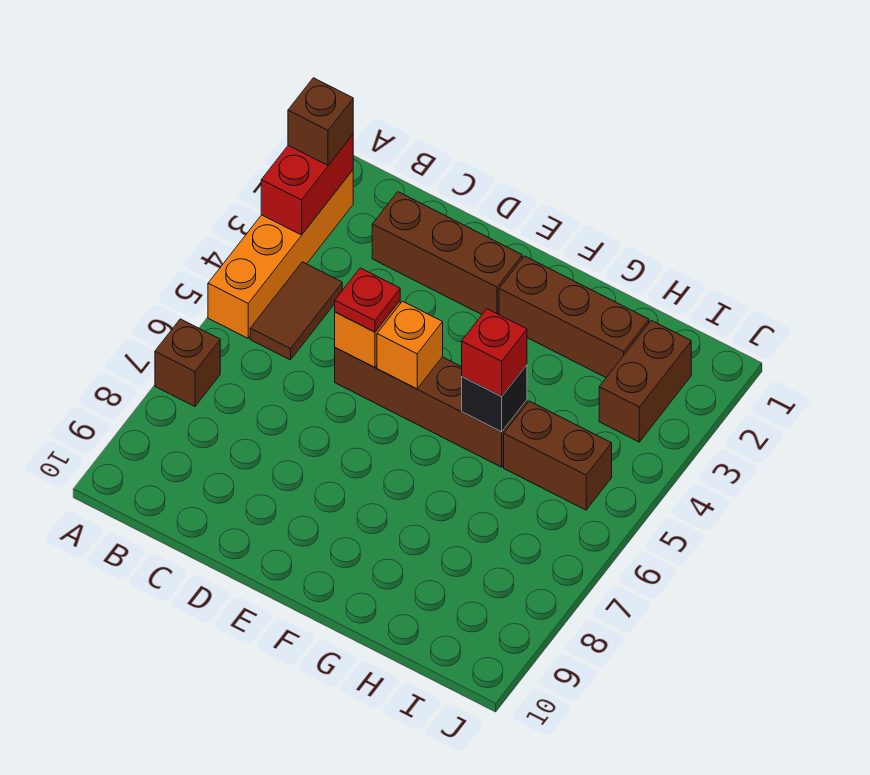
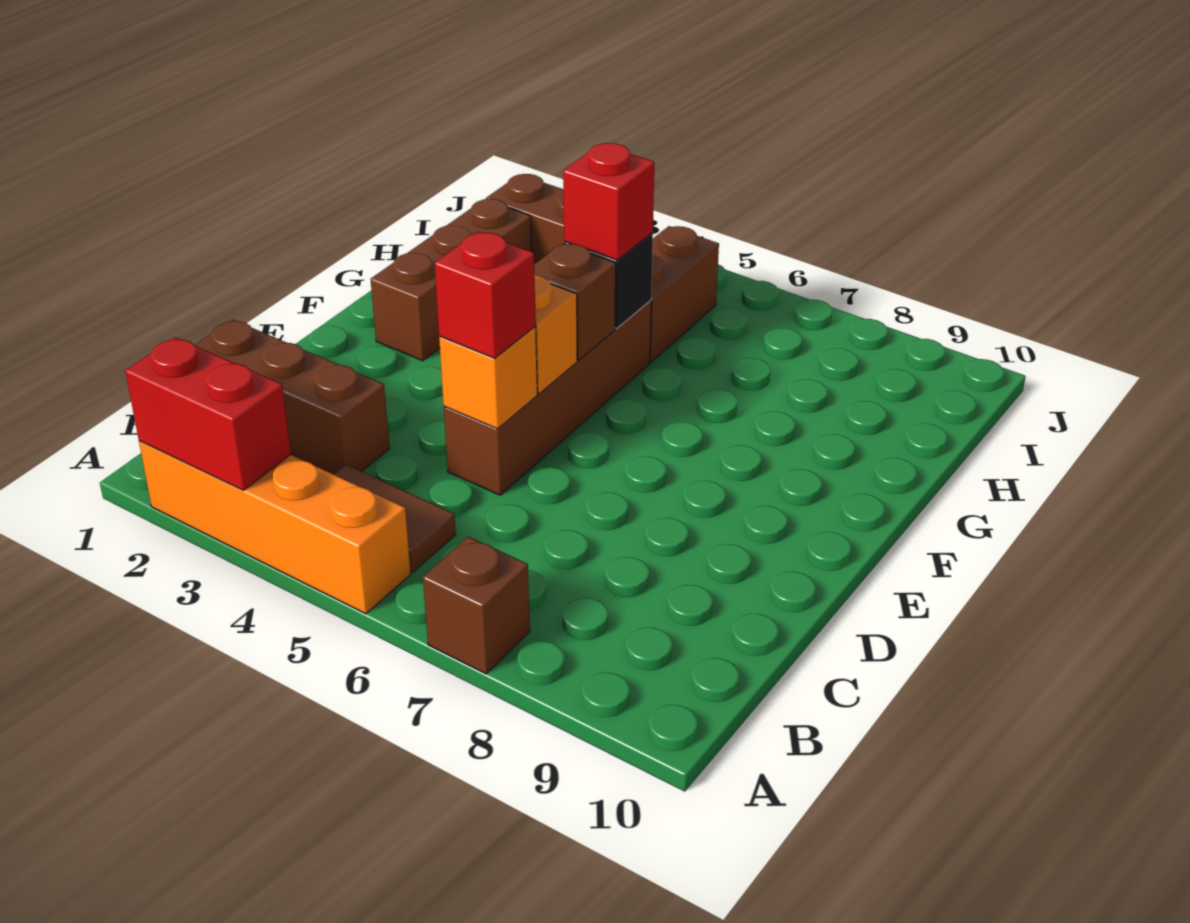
brown brick A2 level 3 -> brown brick F5 level 2
brown brick C2:E2 level 1 -> brown brick C1:C3 level 1
red plate D5 level 3 -> red brick D5 level 3

